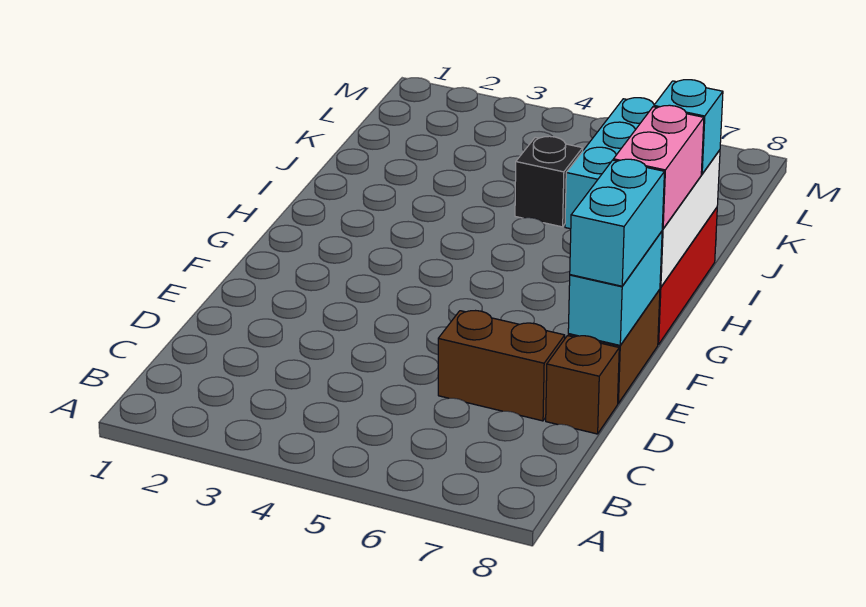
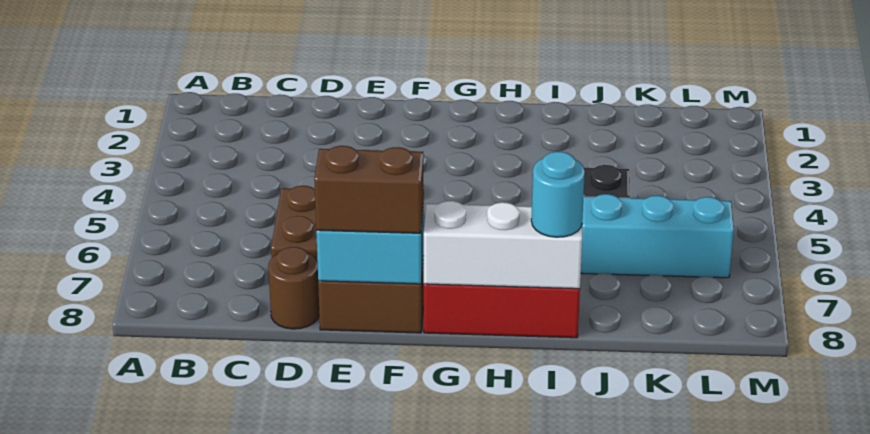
brown brick D8 level 1 -> brown round brick D8 level 1
cyan brick E8:F8 level 3 -> brown brick E8:F8 level 3
pink brick G8:H8 level 3 -> none
cyan brick I8 level 3 -> cyan round brick I8 level 3

